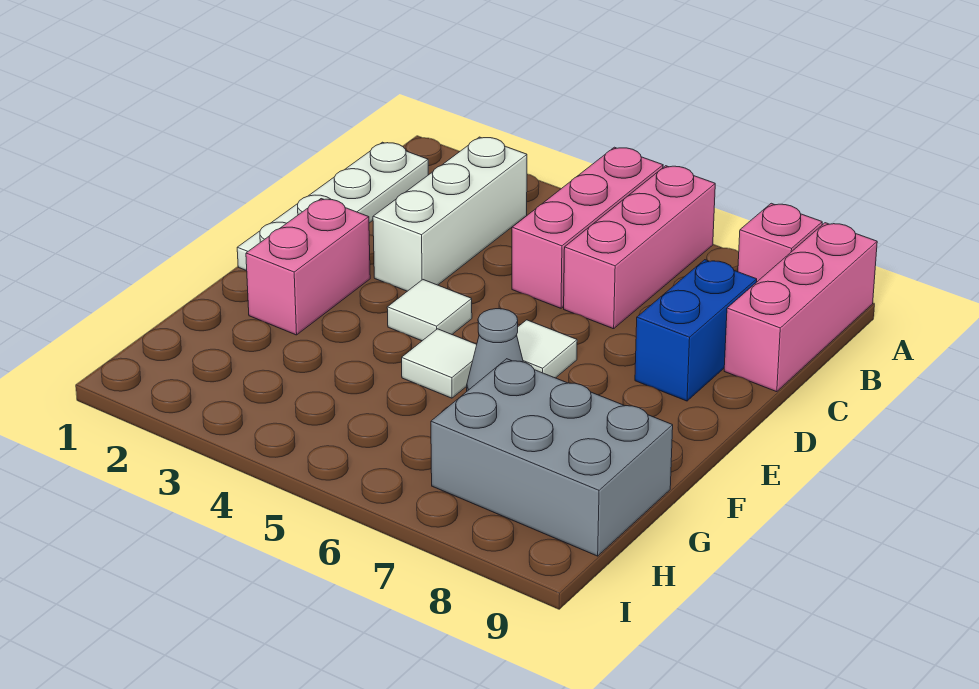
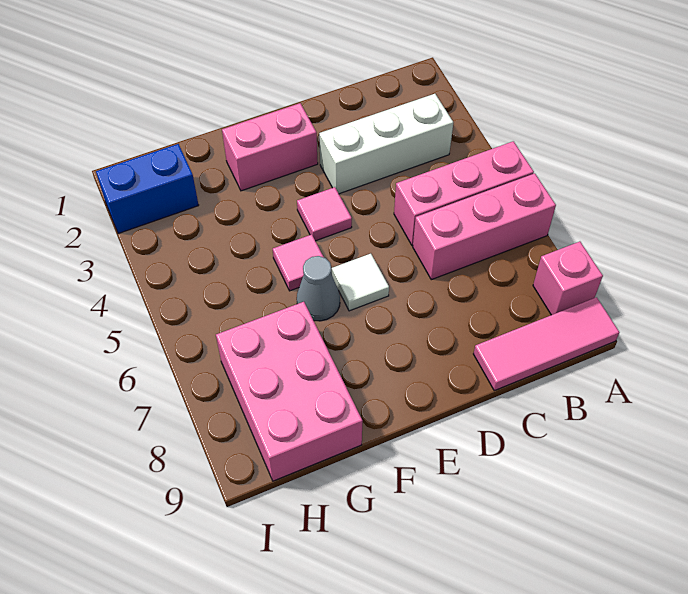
pink brick A9:C9 level 1 -> pink tile A9:C9 level 1
white plate B1:E1 level 1 -> none
blue brick C8:D8 level 1 -> blue brick H2:I2 level 1
white tile E4 level 1 -> pink tile E4 level 1
white tile F5 level 1 -> pink tile F5 level 1
grey brick G7:H9 level 1 -> pink brick G7:H9 level 1

